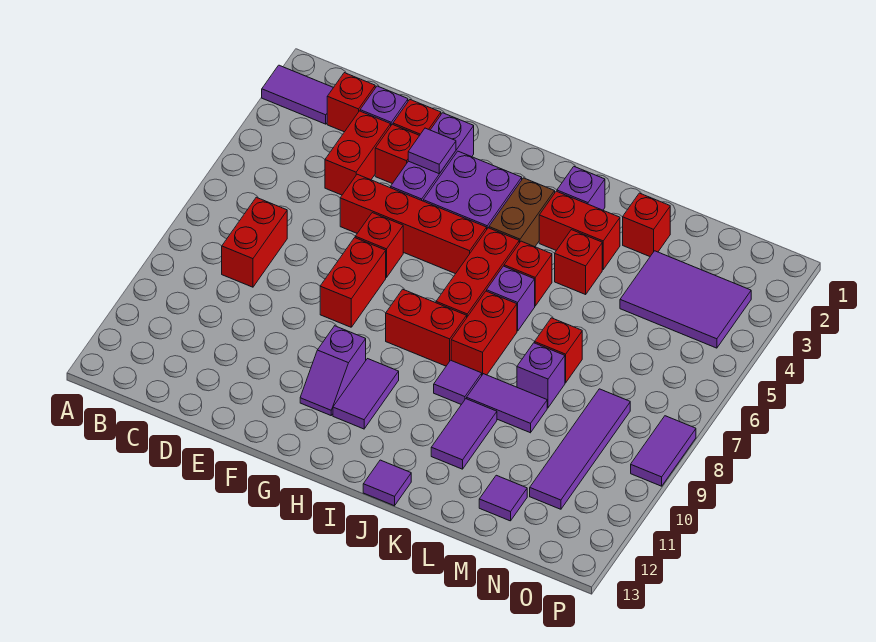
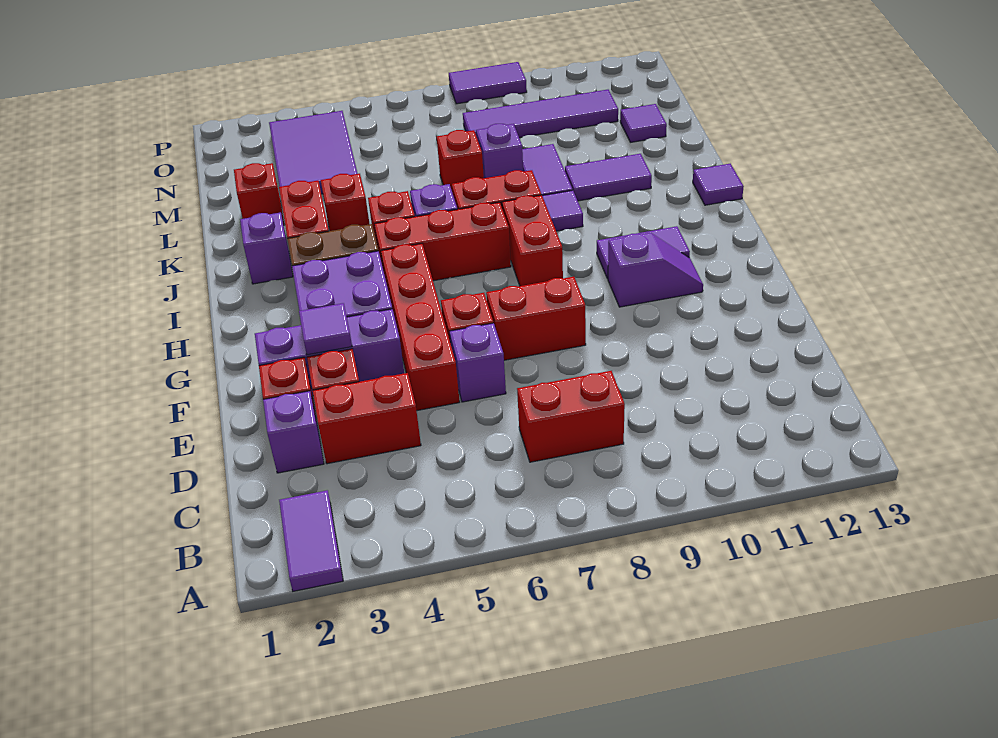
red brick C2 level 1 -> none
none -> purple brick E6 level 1

